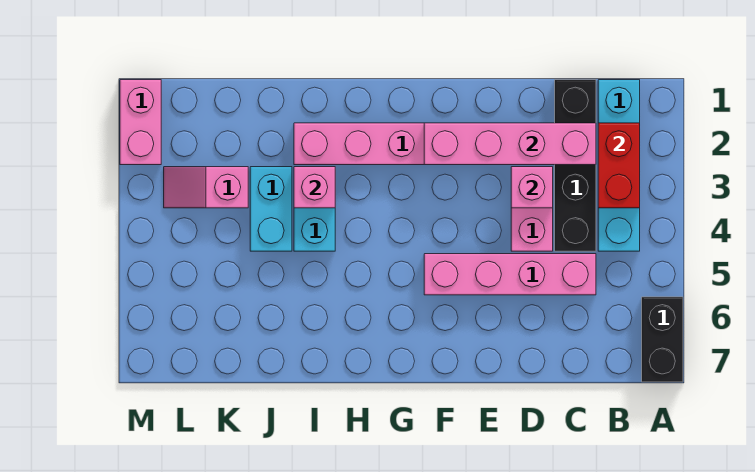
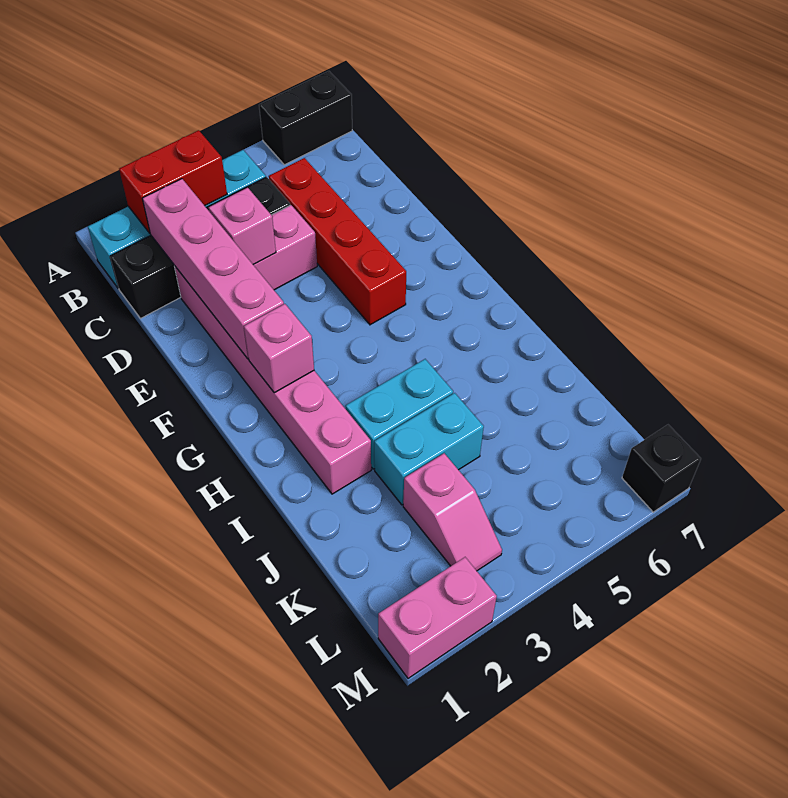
pink brick C5:F5 level 1 -> red brick C5:F5 level 1
pink brick I3 level 2 -> pink brick G2 level 2
none -> black brick M7 level 1

